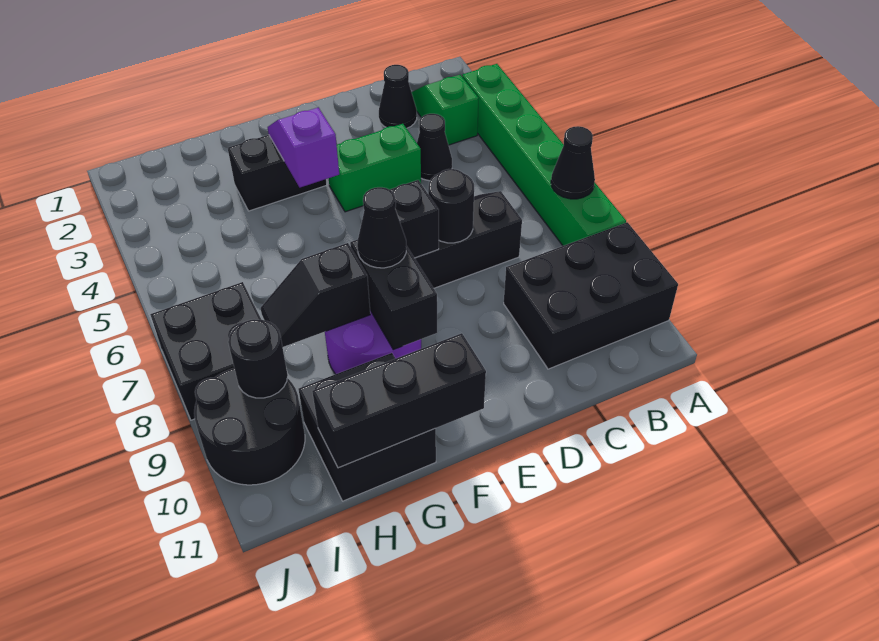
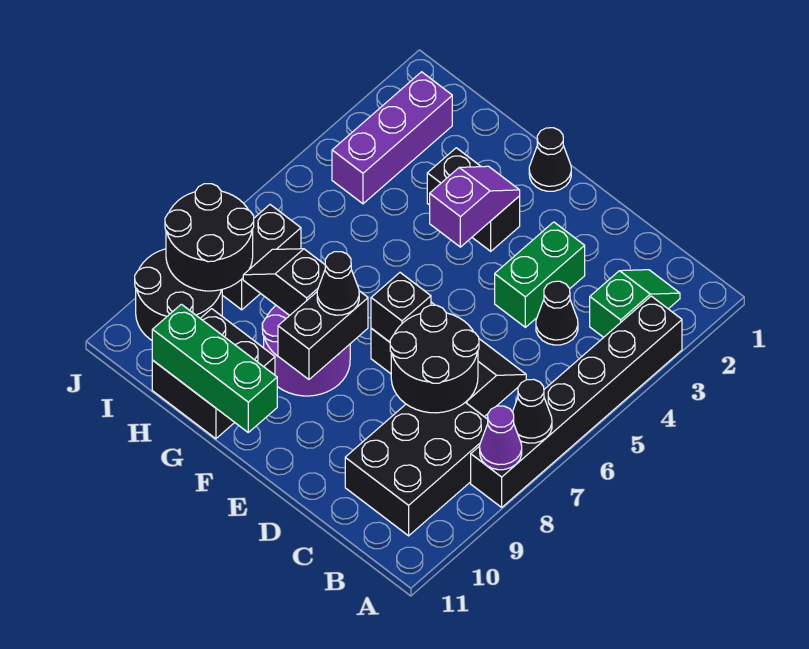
green brick A3:A8 level 1 -> black brick A3:A8 level 1
none -> purple cone A8 level 2
black brick A9:C10 level 1 -> black brick B8:C10 level 1
black cone C2 level 1 -> black cone F1 level 1
green brick D4:E4 level 1 -> green brick D3:D4 level 1
black round brick D7 level 2 -> black round brick C7:D8 level 2
black brick F11:H11 level 2 -> green brick F11:H11 level 2
none -> purple brick I2:I4 level 1
black brick I7:J8 level 1 -> black brick I7:I8 level 1
black round brick I9 level 2 -> black round brick I8:J9 level 2

